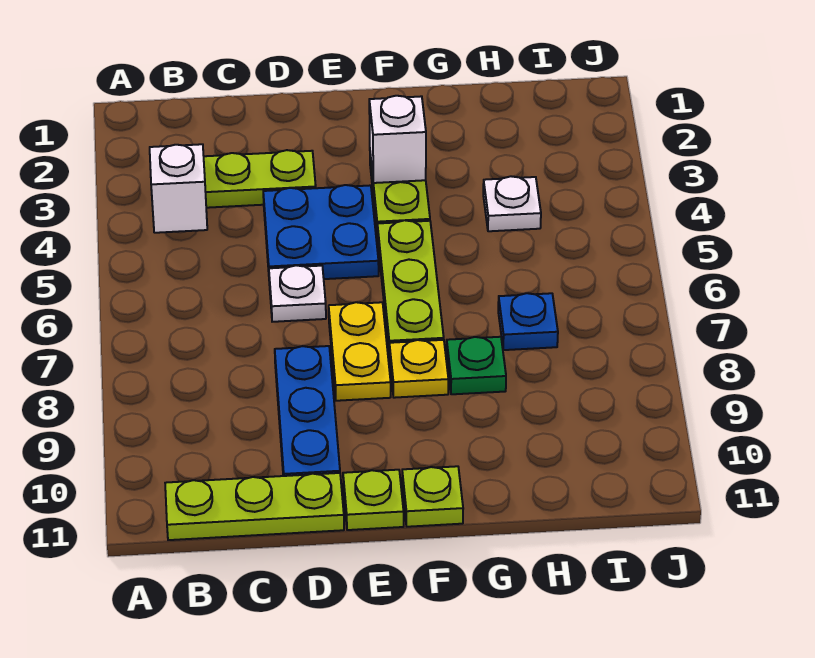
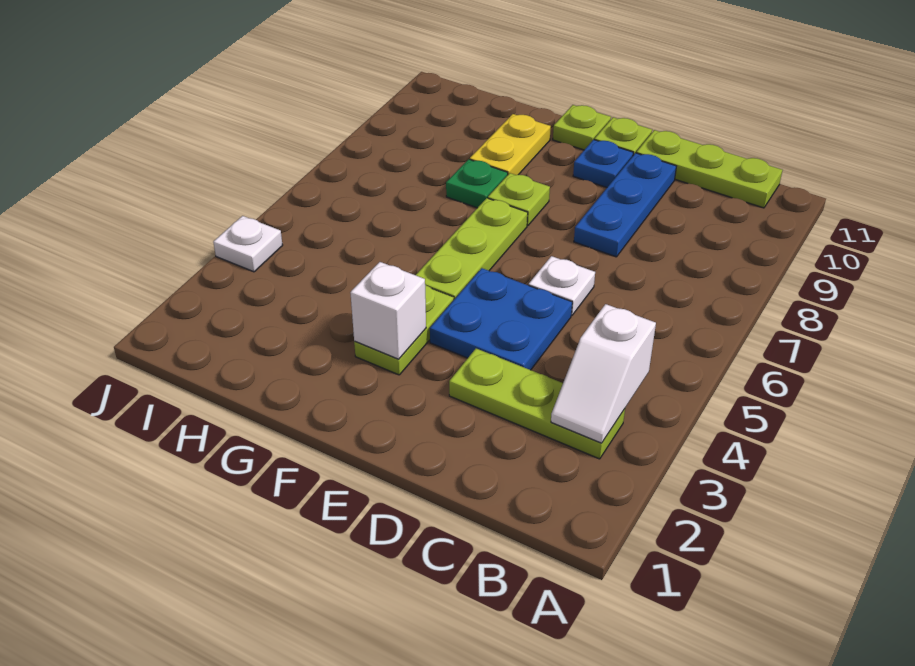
yellow plate E7:E8 level 1 -> yellow plate G9:G10 level 1
yellow plate F8 level 1 -> lime plate F8 level 1
white plate H4 level 1 -> white plate J4 level 1
blue plate H7 level 1 -> blue plate E10 level 1

